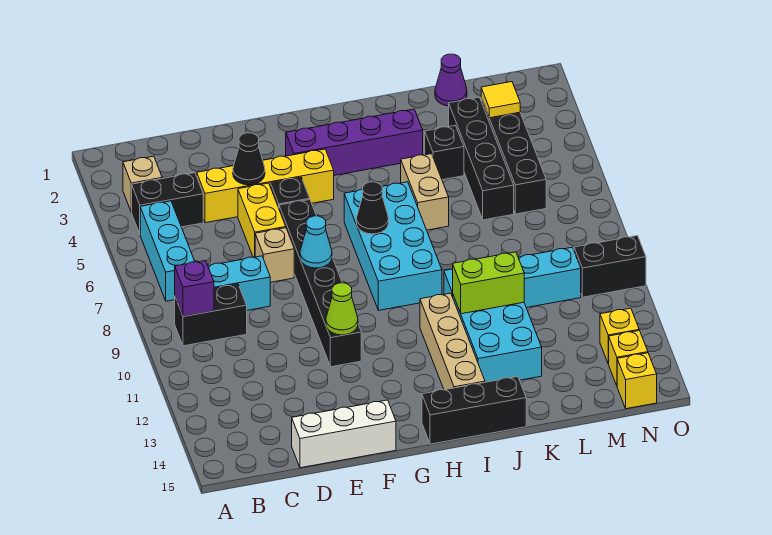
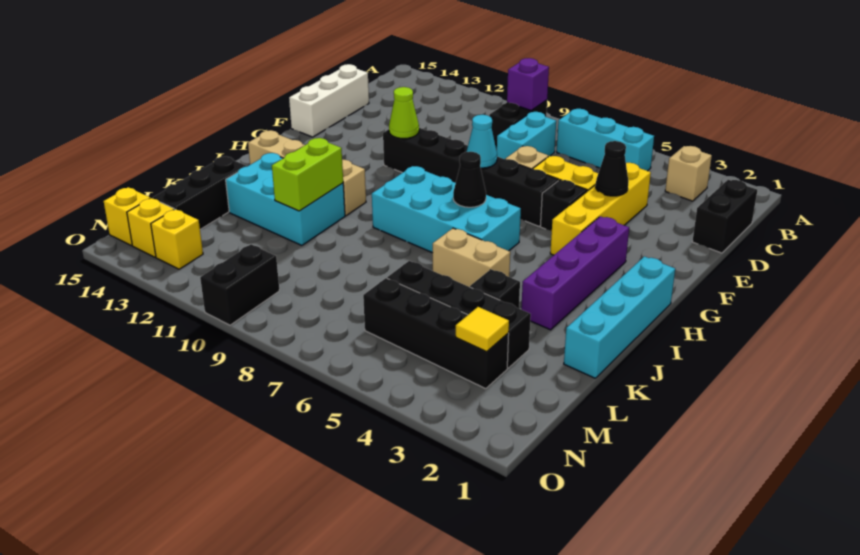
black brick B4:C4 level 1 -> black brick C1:D1 level 1
black brick H15:J15 level 1 -> black brick K14:M14 level 1
cyan brick J10:M10 level 1 -> cyan brick H1:K1 level 1
purple cone L1 level 1 -> none

